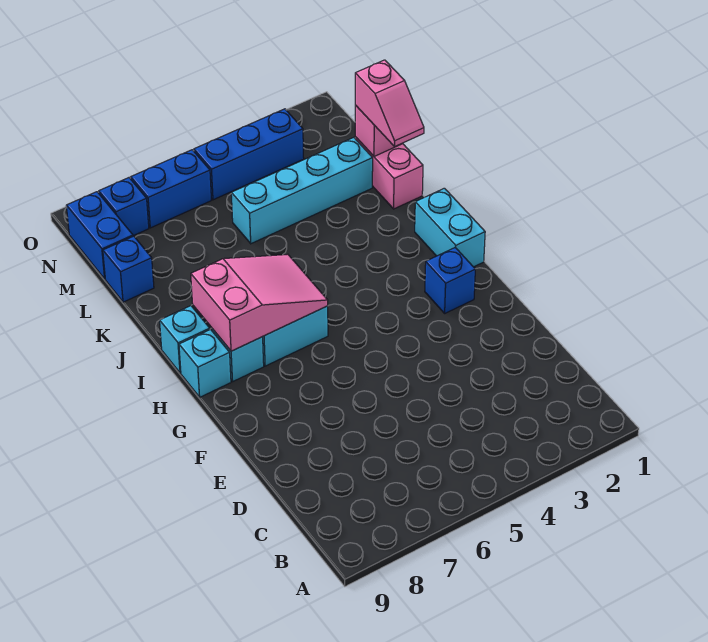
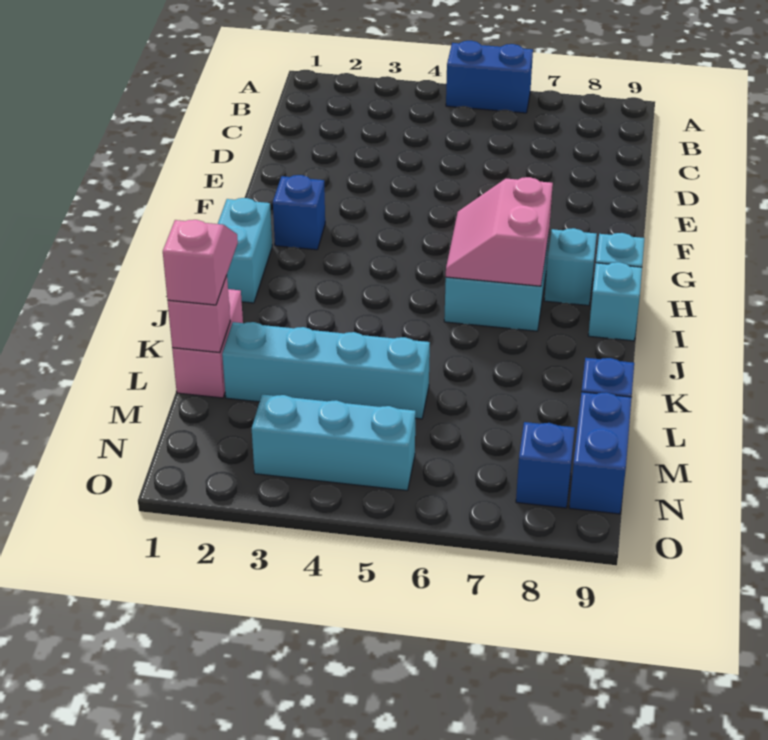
pink slope H6:I8 level 2 top 8 -> pink slope H6:I7 level 2 top 7
blue brick N3:N5 level 1 -> cyan brick N3:N5 level 1
blue brick N6:N7 level 1 -> blue brick A5:A6 level 1

